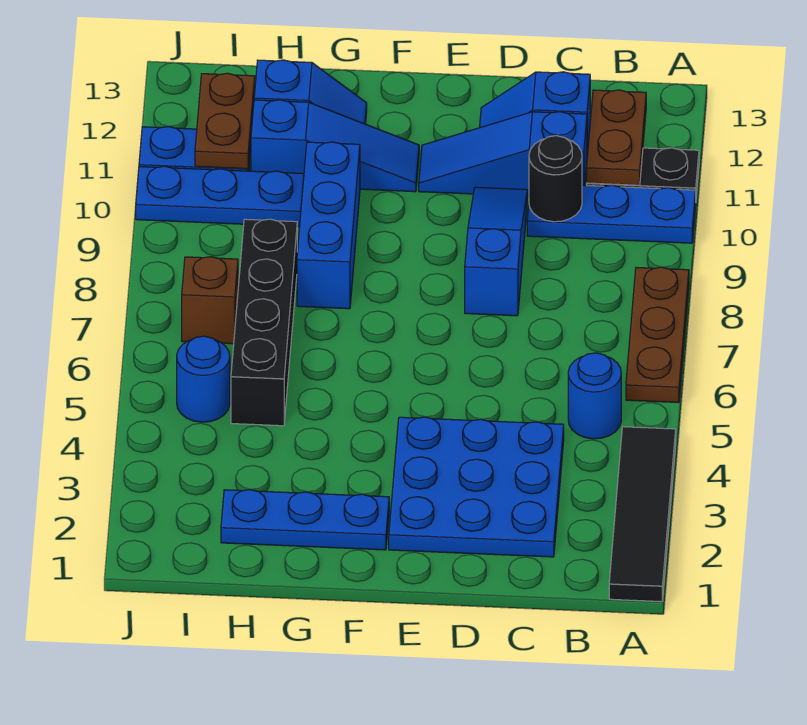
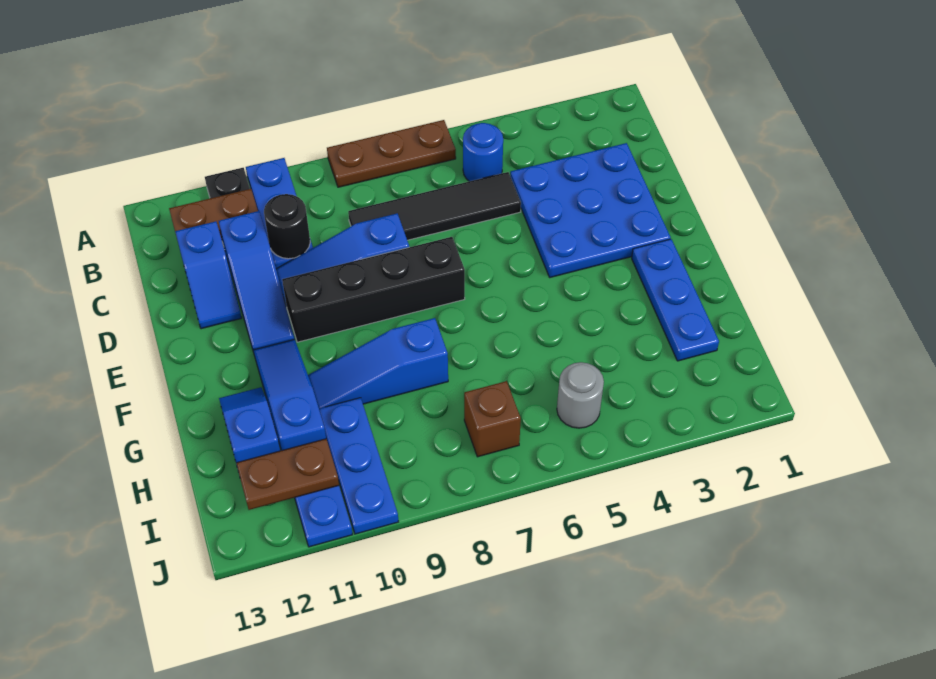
black tile A1:A4 level 1 -> black tile C5:C8 level 1
blue brick G8:G10 level 1 -> blue slope G8:G10 level 1 top 8
black brick H5:H8 level 1 -> black brick E7:E10 level 1
blue round brick I5 level 1 -> grey round brick I5 level 1

